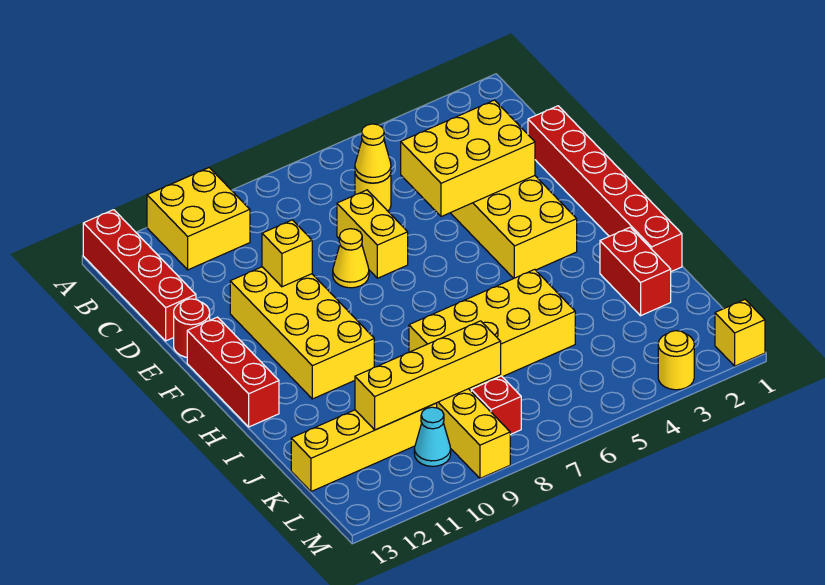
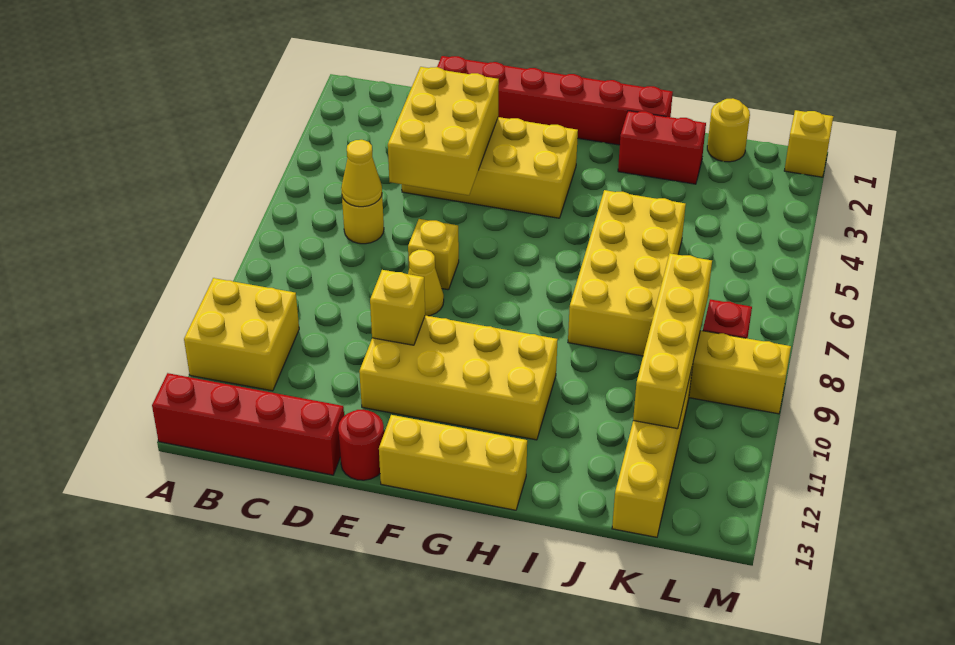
yellow brick D7:E7 level 1 -> yellow brick E7 level 1
red brick F13:H13 level 1 -> yellow brick F13:H13 level 1
cyan cone L10 level 1 -> none
yellow round brick M3 level 1 -> yellow round brick K1 level 1

